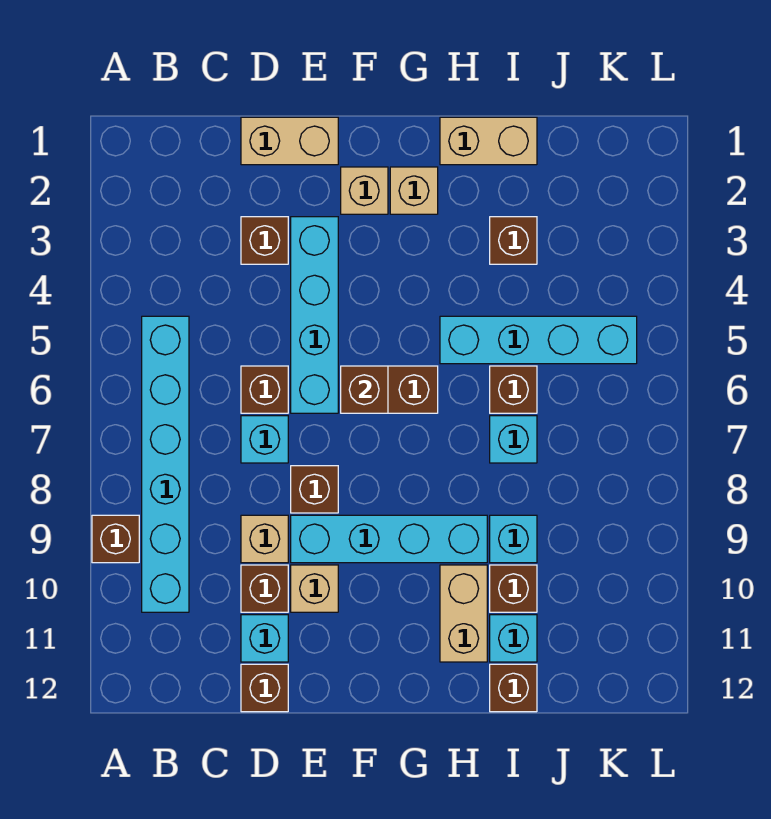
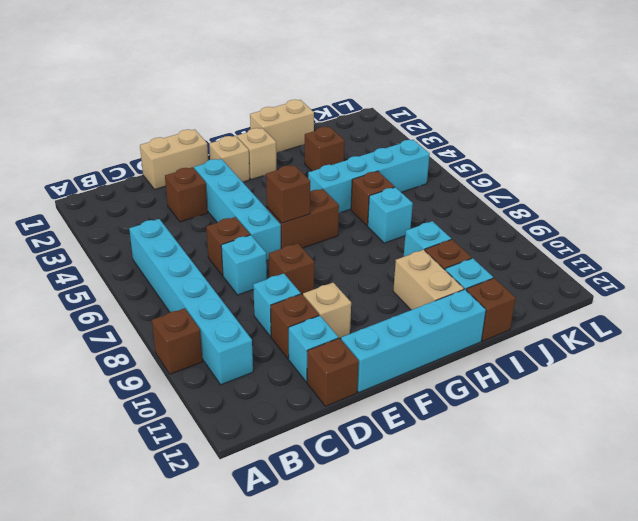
tan brick D9 level 1 -> cyan brick D9 level 1
cyan brick E9:H9 level 1 -> cyan brick E12:H12 level 1

